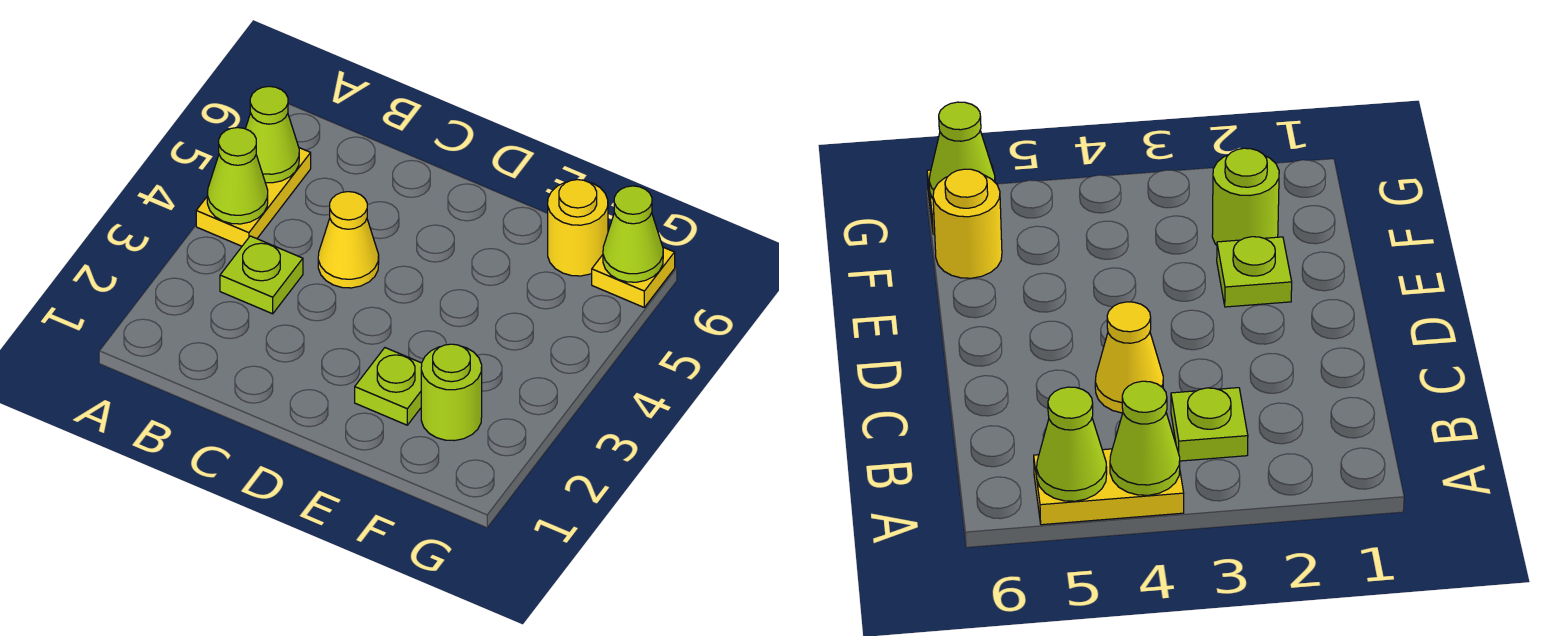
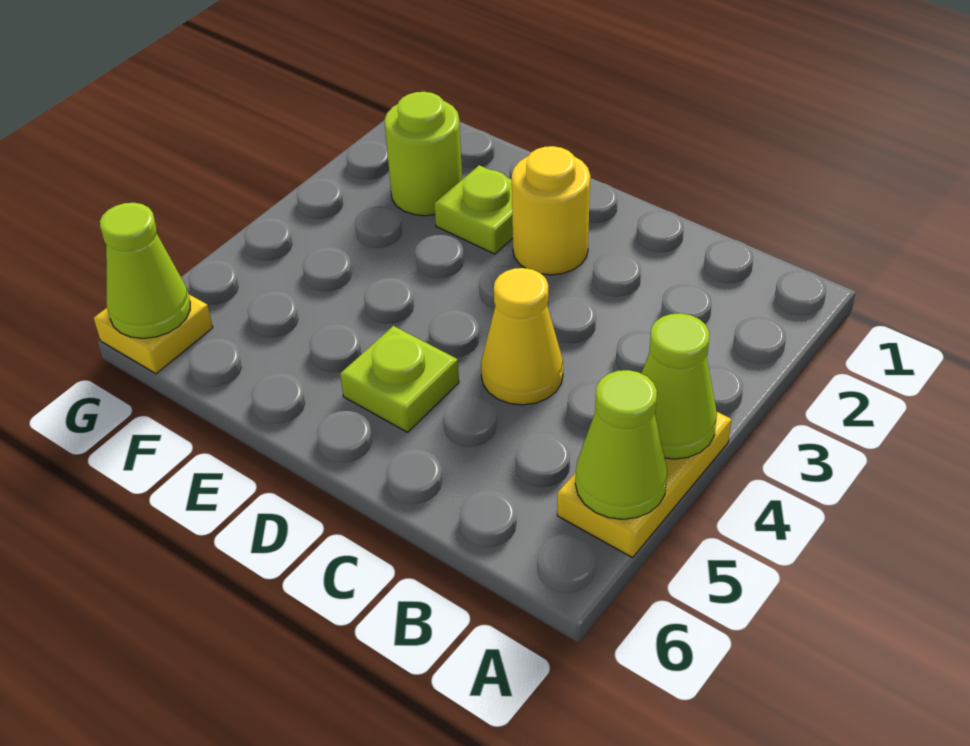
lime plate B3 level 1 -> lime plate D5 level 1
yellow round brick F6 level 1 -> yellow round brick D2 level 1

